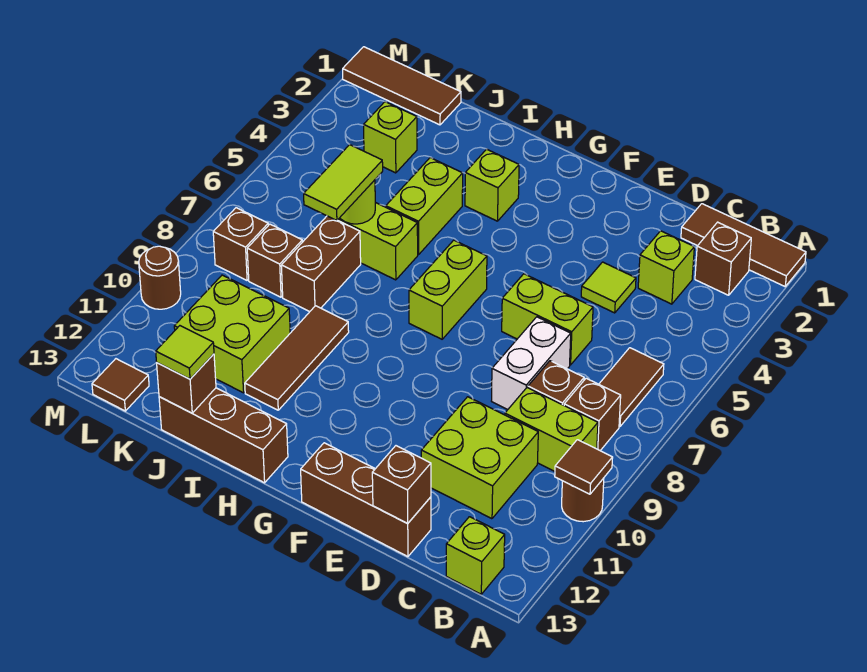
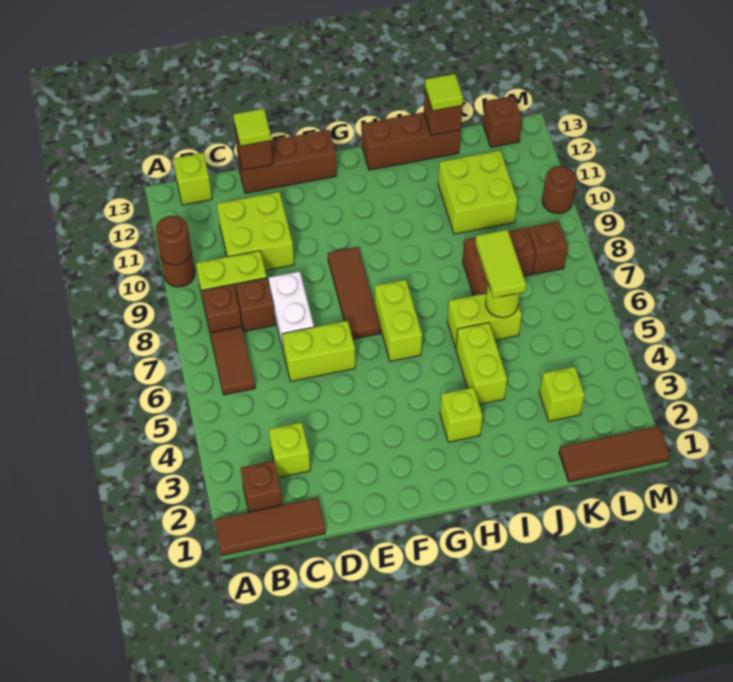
brown tile A10 level 2 -> brown round brick A10 level 2
lime tile D4 level 1 -> lime tile D13 level 3
brown tile I9:I11 level 1 -> brown tile F7:F9 level 1
brown tile L13 level 1 -> brown brick L13 level 1

